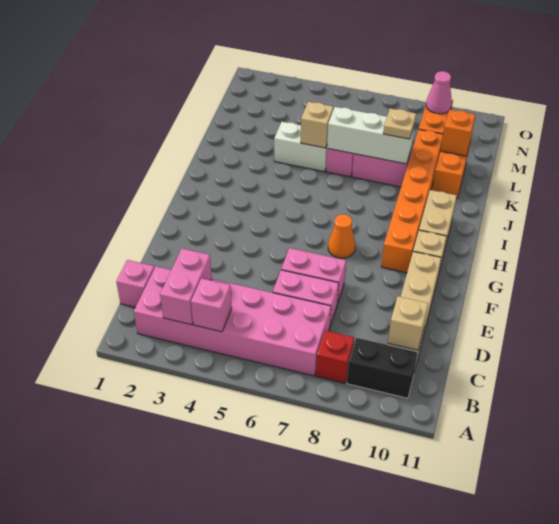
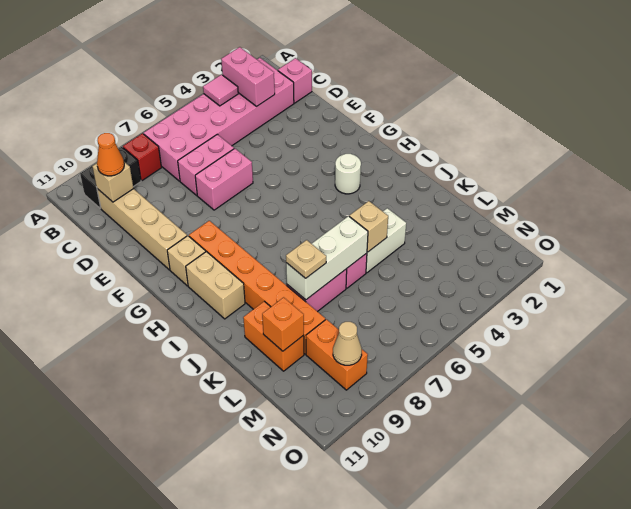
pink brick B4 level 2 -> pink tile B4 level 2
orange cone G7 level 1 -> orange cone C10 level 3
none -> white round brick H3 level 1
pink cone N9 level 2 -> tan cone N9 level 2

